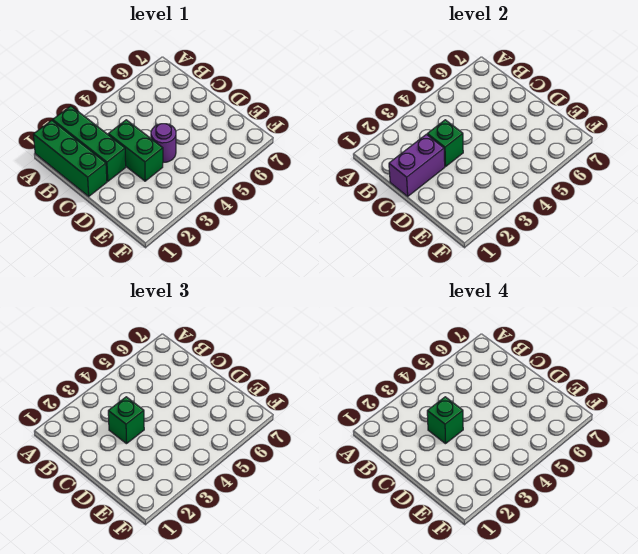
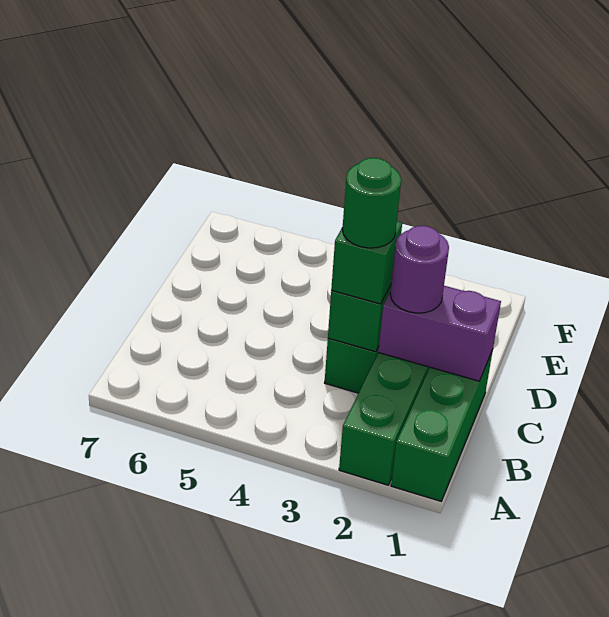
green brick C3 level 4 -> green round brick C3 level 4
purple round brick D4 level 1 -> purple round brick C2 level 3

